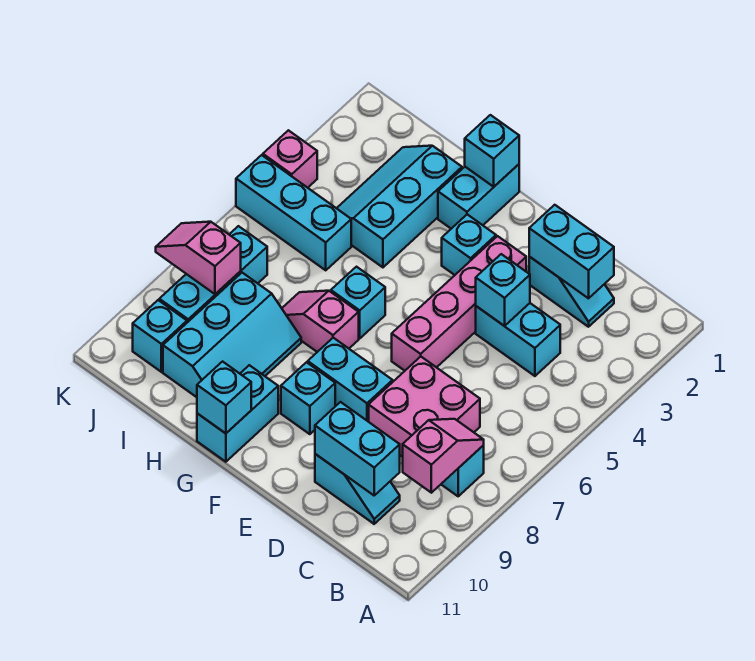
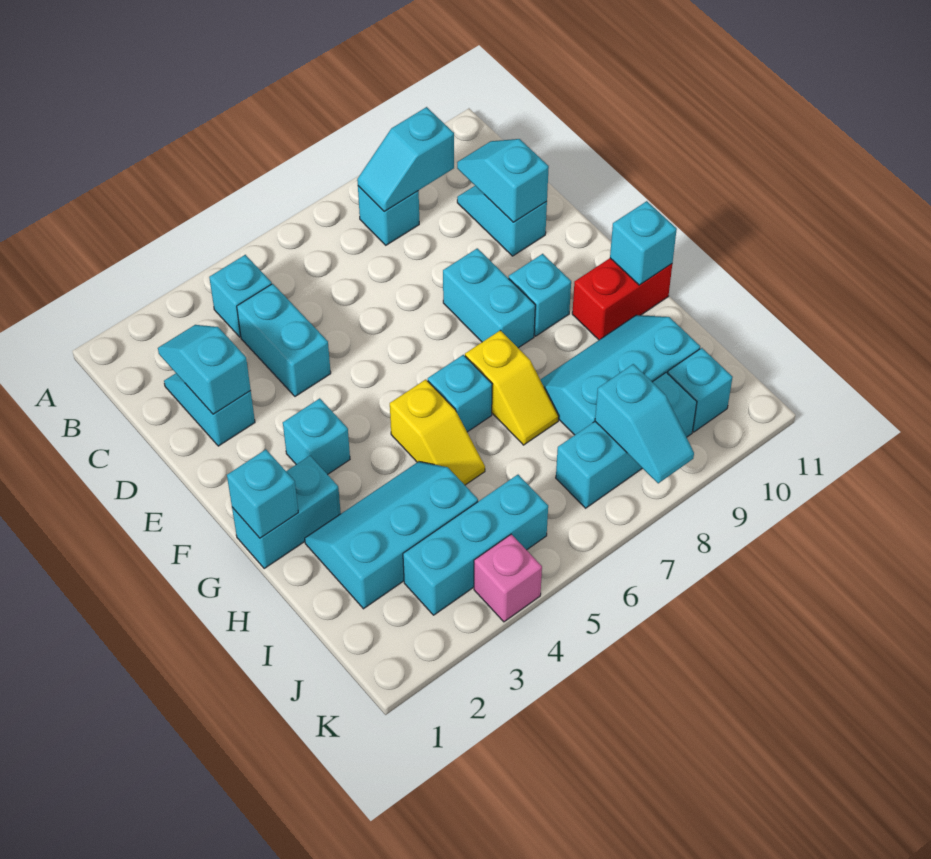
pink slope B8:B9 level 2 top 9 -> cyan slope B8:B9 level 2 top 9
cyan brick C2:D2 level 2 -> cyan slope C2:D2 level 2 top D
pink brick C7:D8 level 1 -> none
cyan brick C10:D10 level 2 -> cyan slope C10:D10 level 2 top D
cyan brick D4 level 2 -> cyan brick B4 level 1
pink brick E3:E6 level 1 -> none
none -> yellow slope G5:H5 level 1 top G
pink slope G7:H7 level 1 top G -> yellow slope G7:H7 level 1 top G
cyan brick G10:G11 level 1 -> red brick G10:G11 level 1
cyan slope H2:I4 level 1 top H -> cyan slope H2:I4 level 1 top I
cyan brick I5:K5 level 1 -> cyan brick J3:J5 level 1
pink slope J8:K8 level 2 top J -> cyan slope J8:K8 level 2 top J

